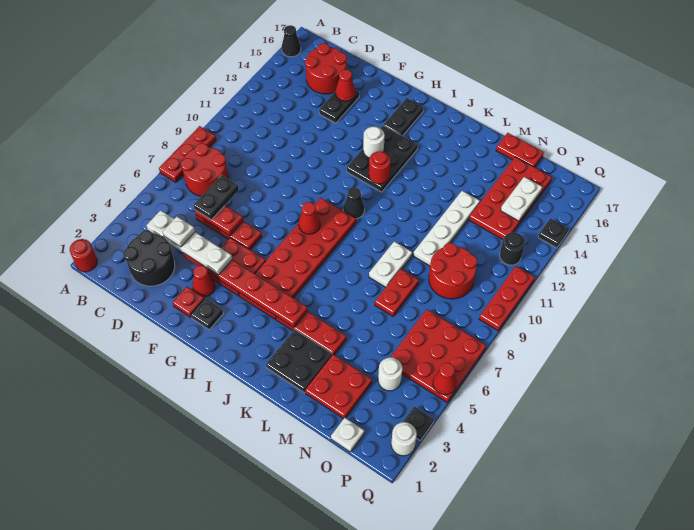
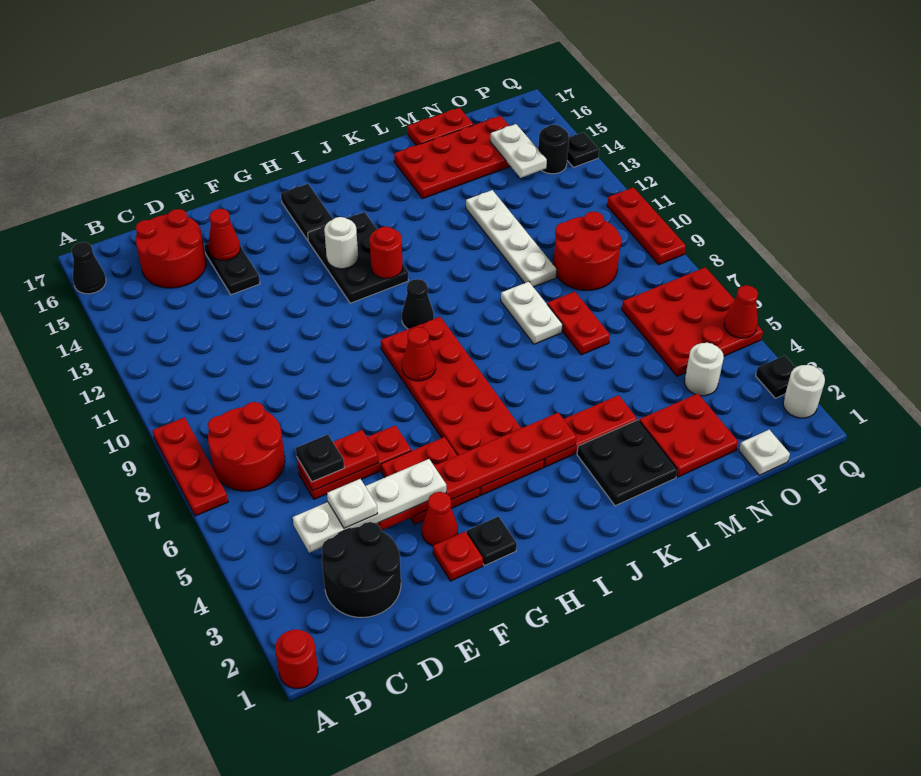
black plate D6:D7 level 3 -> black plate D6 level 3
red plate N13:O16 level 1 -> red plate L15:O16 level 1
black round brick P12 level 1 -> black round brick P14 level 1

